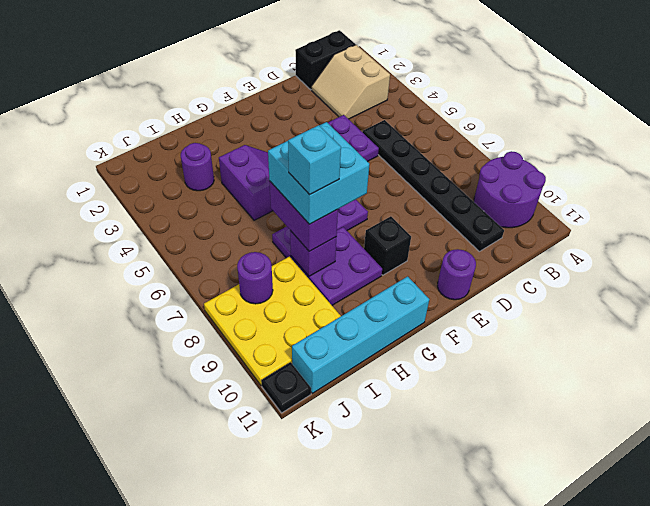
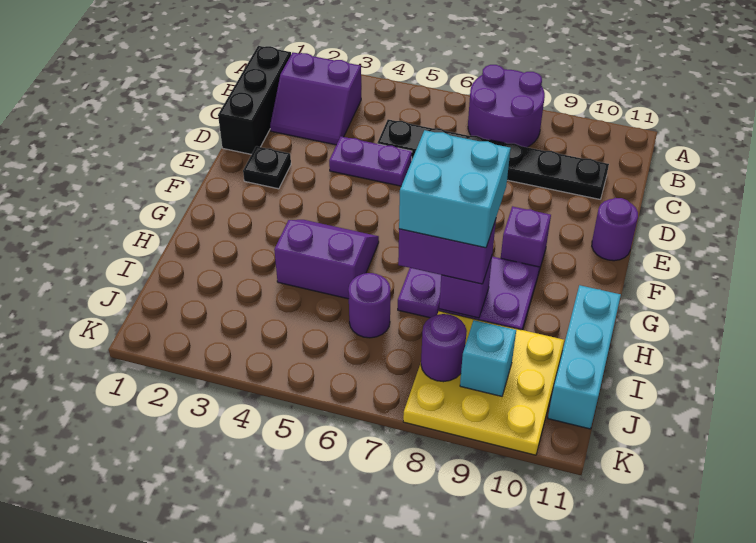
purple round brick A9:B10 level 1 -> purple round brick A7:B8 level 1
black brick B1:C1 level 1 -> black brick B1:D1 level 1
tan slope B2:C3 level 1 top B -> purple slope B2:C3 level 1 top B
black brick F9 level 1 -> purple brick F9 level 1
cyan brick G11:J11 level 1 -> cyan brick H11:J11 level 1
cyan brick H8 level 5 -> cyan brick J9 level 2
purple round brick I3 level 1 -> purple round brick I6 level 1
black plate K11 level 1 -> black plate E2 level 1

